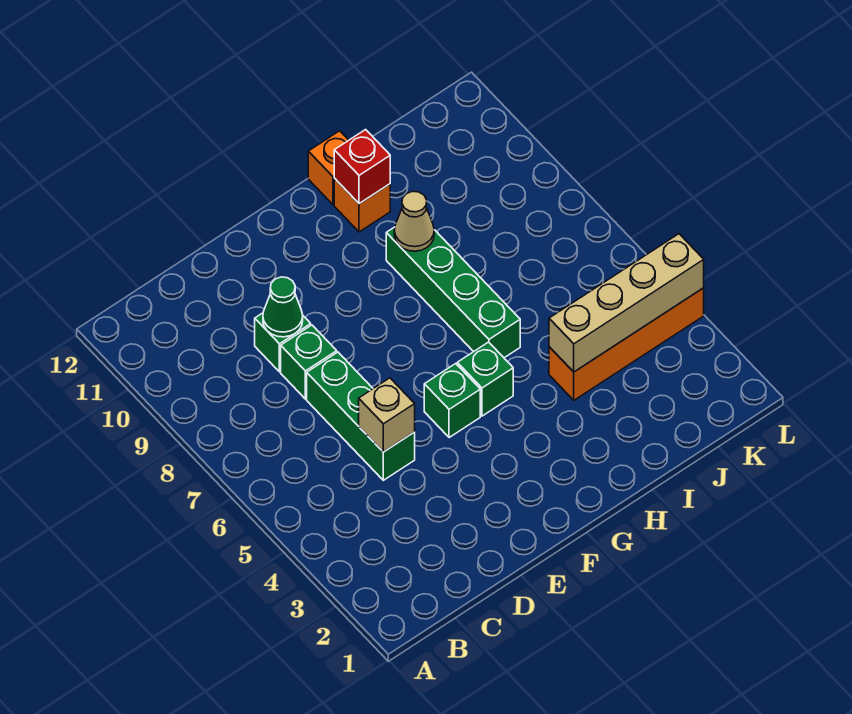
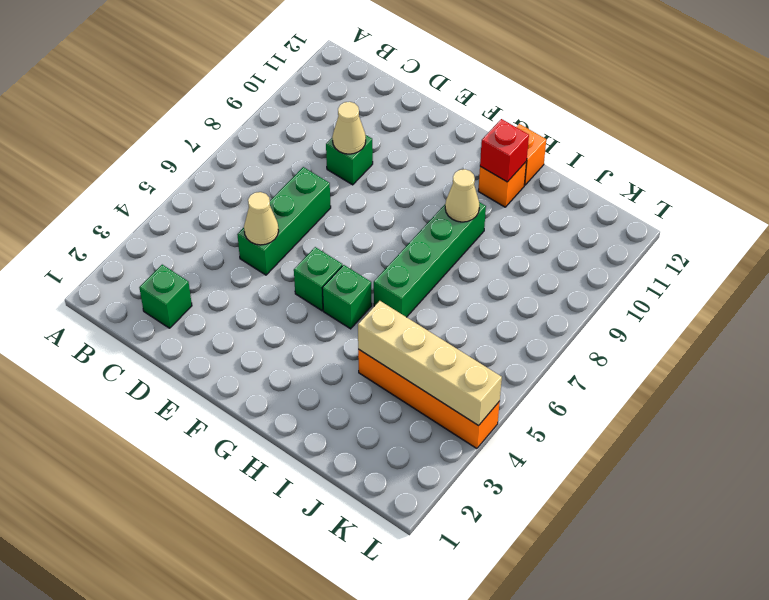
tan brick D5 level 2 -> tan cone D5 level 2
green brick D8 level 1 -> green brick C2 level 1
green cone D9 level 2 -> tan cone D9 level 2

